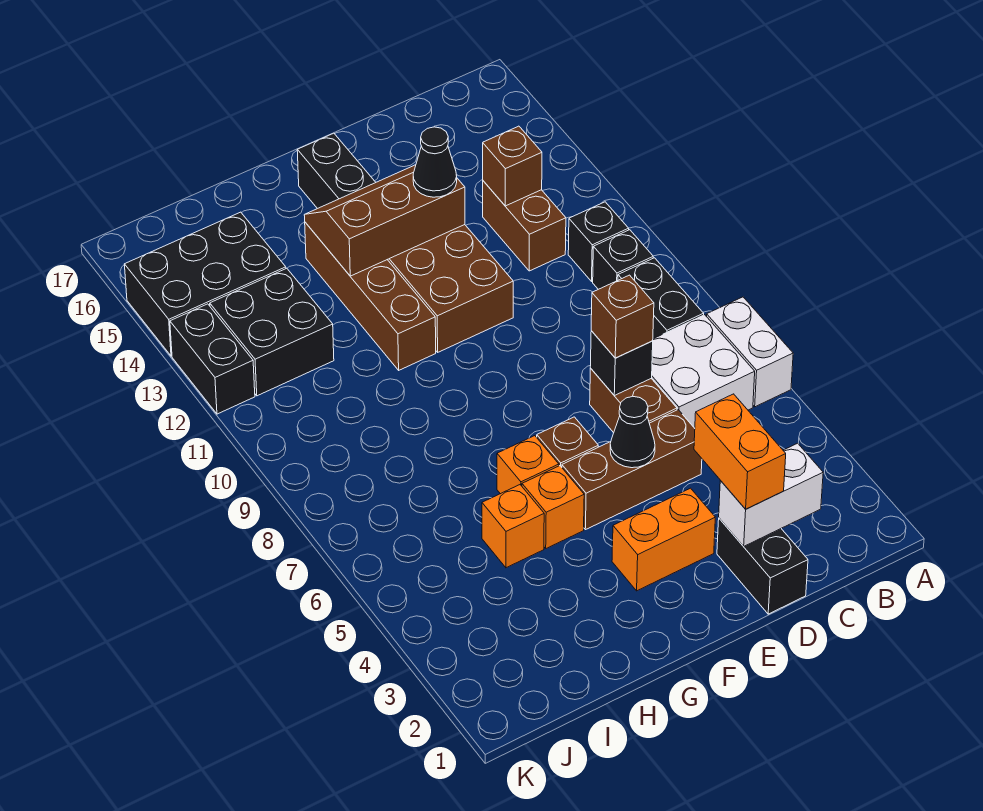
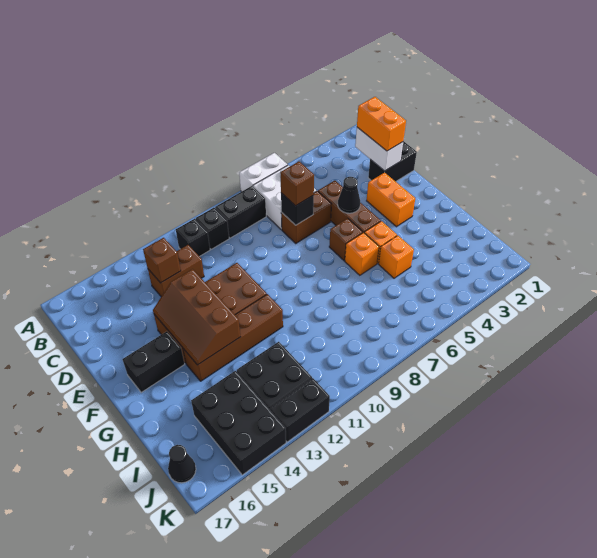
orange brick D2:D3 level 3 -> orange brick C2:D2 level 3
black cone E13 level 3 -> black cone J17 level 1

